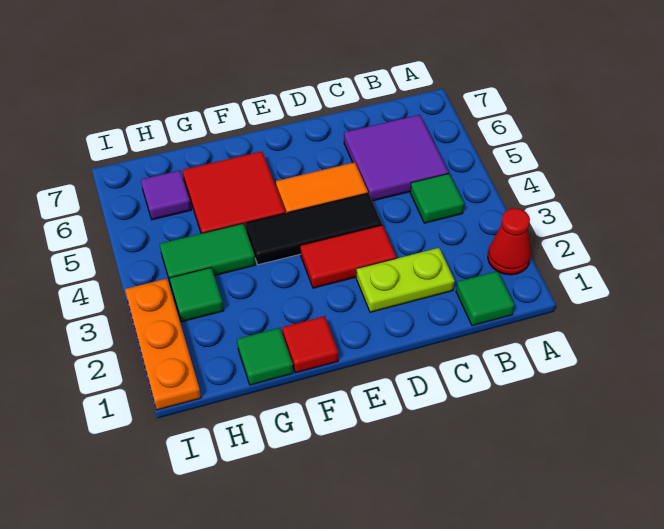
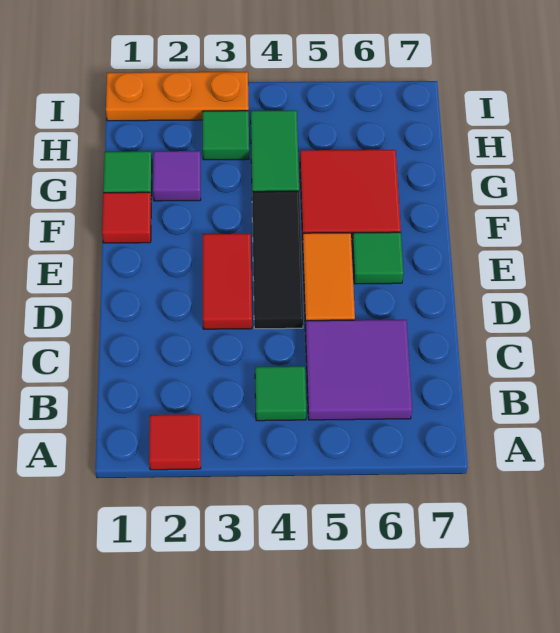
red cone A2 level 1 -> red tile A2 level 1
green tile B1 level 1 -> green tile E6 level 1
lime plate C2:D2 level 1 -> none
purple tile H6 level 1 -> purple tile G2 level 1

